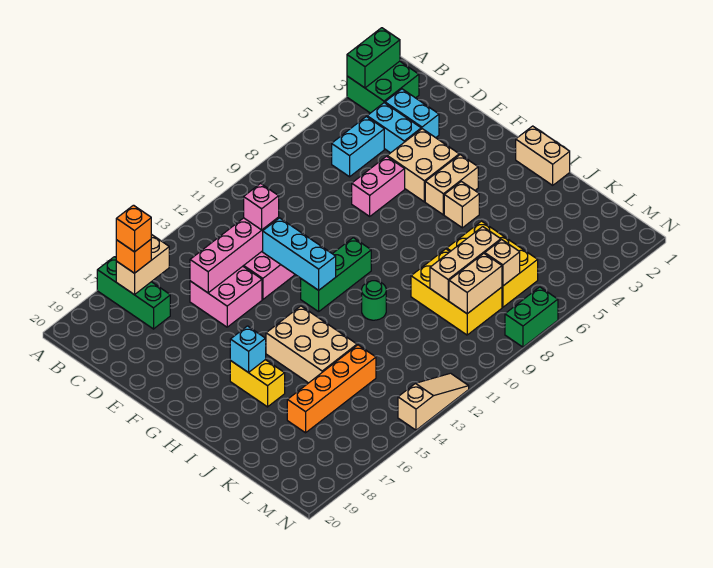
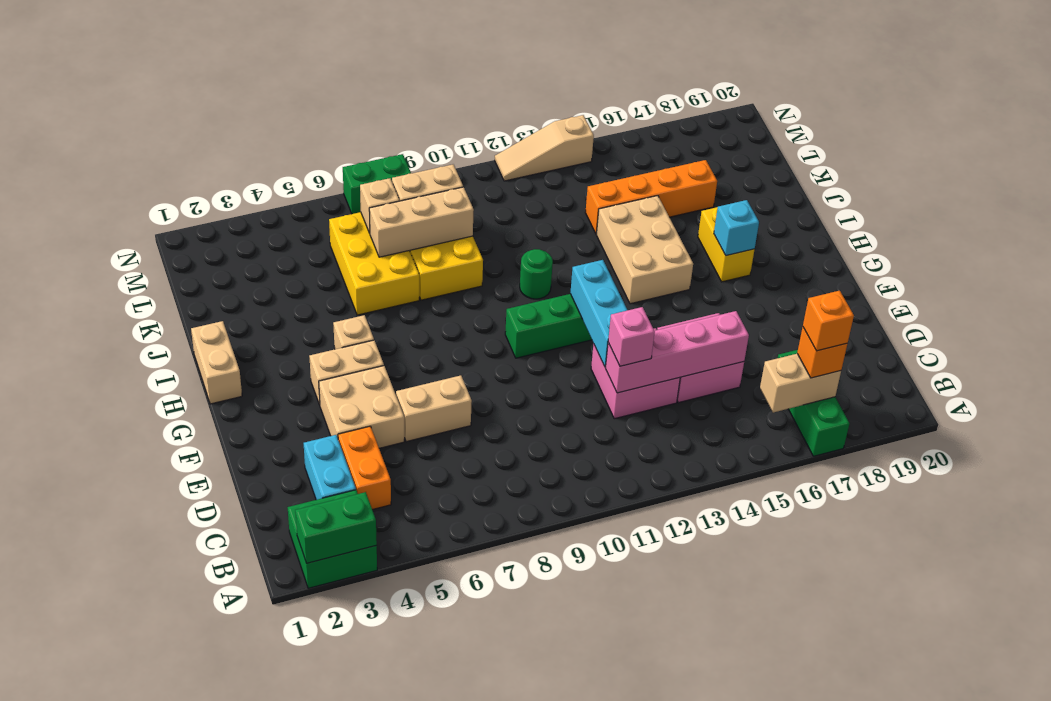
cyan brick C4:D4 level 1 -> orange brick C4:D4 level 1
cyan brick C5:C6 level 1 -> none
pink brick E6:E7 level 1 -> tan brick E6:E7 level 1

